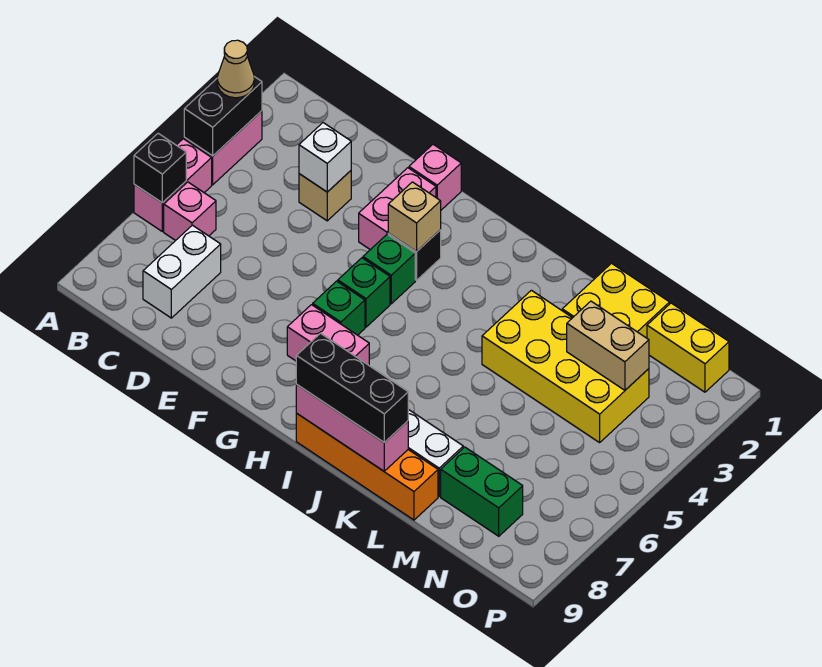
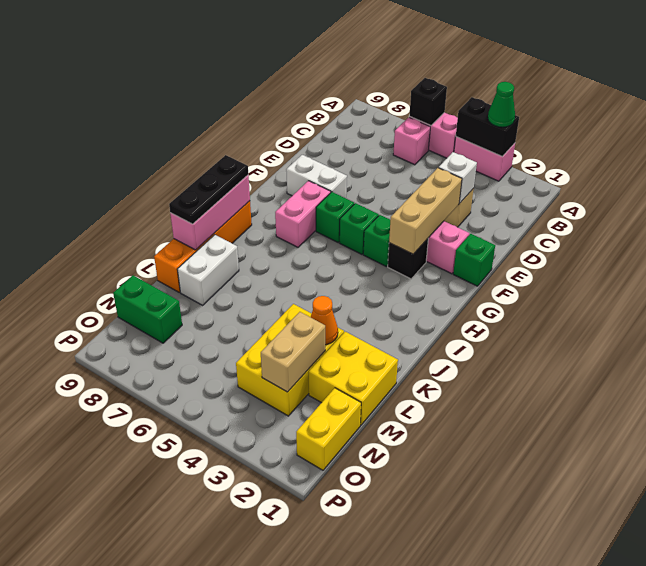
tan cone A3 level 3 -> green cone A3 level 3
white brick C7:C8 level 1 -> white brick F7:F8 level 1
pink brick F1 level 1 -> green brick F1 level 1
tan brick G3 level 2 -> tan brick E3:G3 level 2
black brick I9:K9 level 3 -> black plate I9:K9 level 3
yellow brick K3:N4 level 1 -> yellow brick L3:N4 level 1
none -> orange cone L3 level 2
green brick M8:N8 level 1 -> green brick N8:N9 level 1

